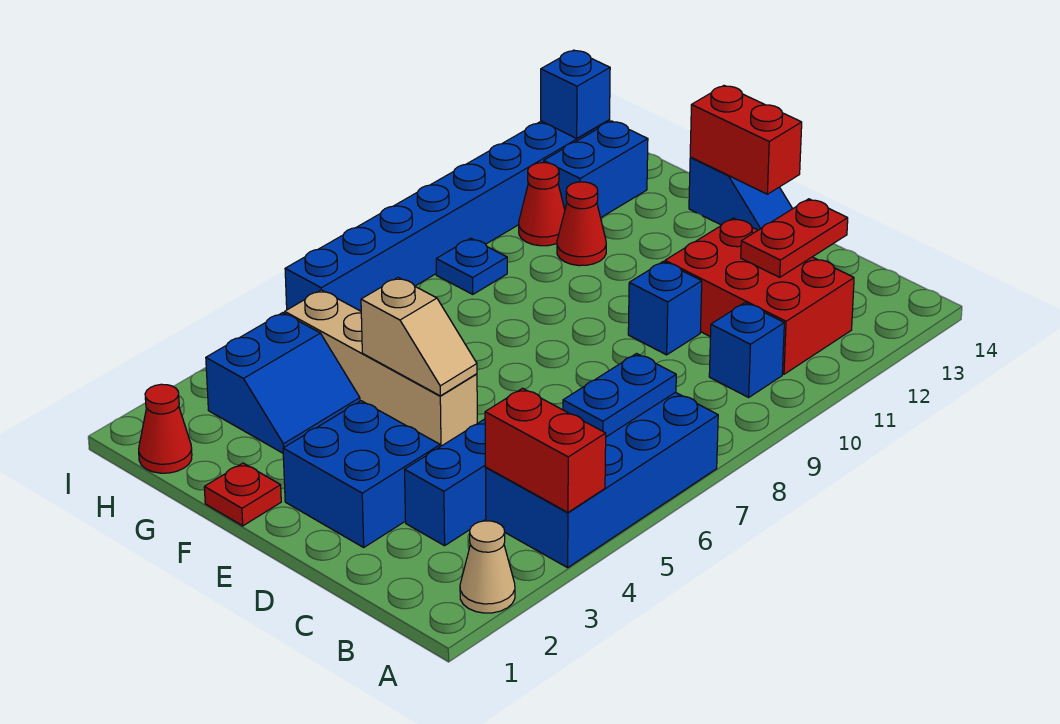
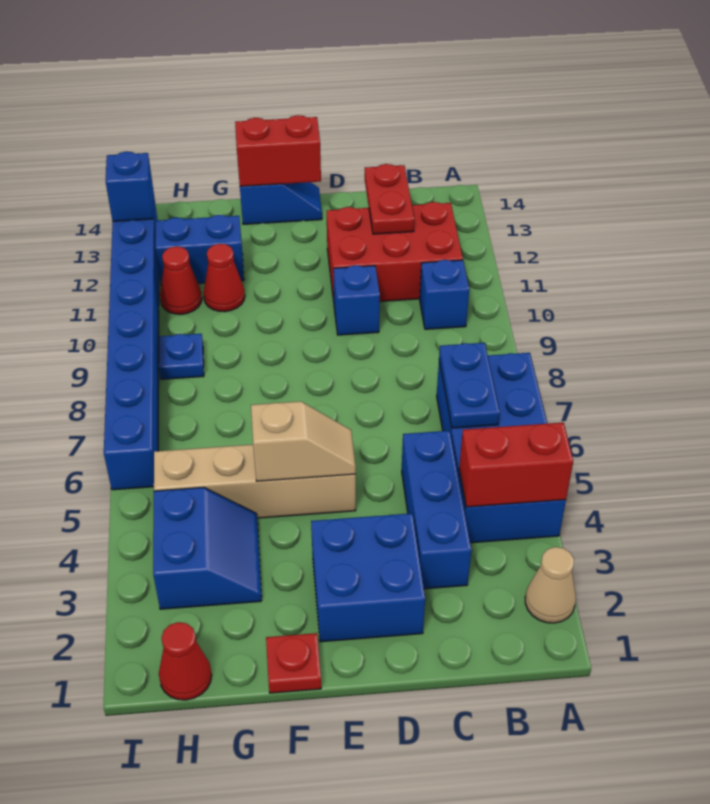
blue brick H12:H13 level 1 -> blue brick G12:H12 level 1

